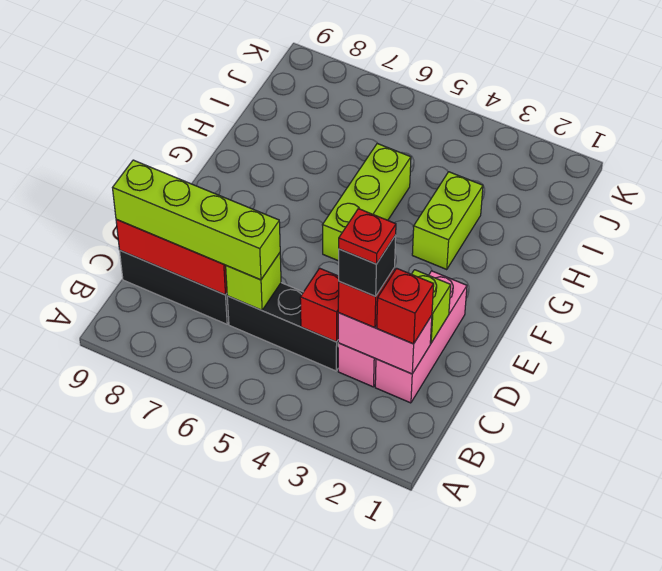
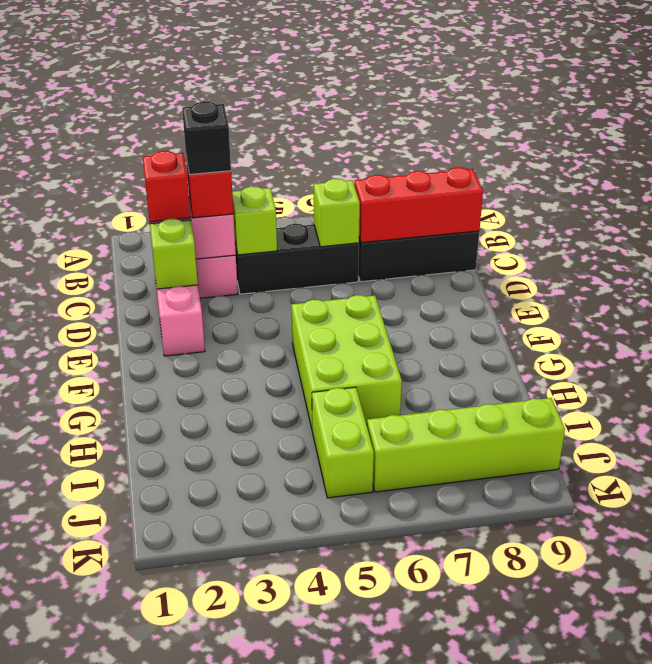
red plate C3 level 5 -> none
red brick C4 level 2 -> lime brick C4 level 2
lime brick C6:C9 level 3 -> lime brick J6:J9 level 1
lime brick F5:H5 level 1 -> lime brick F5:H6 level 1
lime brick G3:H3 level 1 -> lime brick I5:J5 level 1

